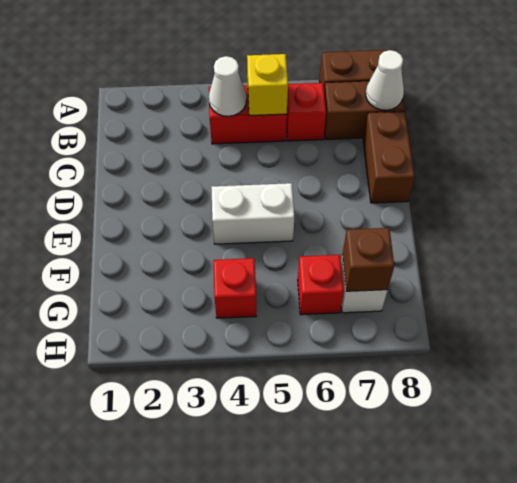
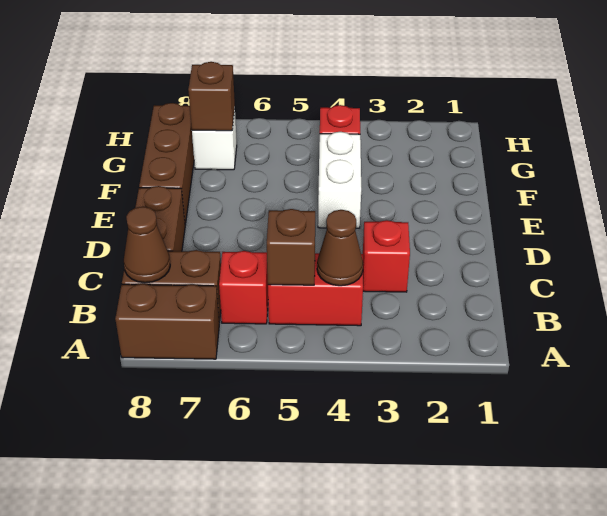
white cone B4 level 2 -> brown cone B4 level 2
yellow brick B5 level 2 -> brown brick B5 level 2
white cone B8 level 2 -> brown cone B8 level 2
white brick E4:E5 level 1 -> white brick E4:F4 level 1
none -> brown brick E8:G8 level 1
red brick G6 level 1 -> red brick C3 level 1

